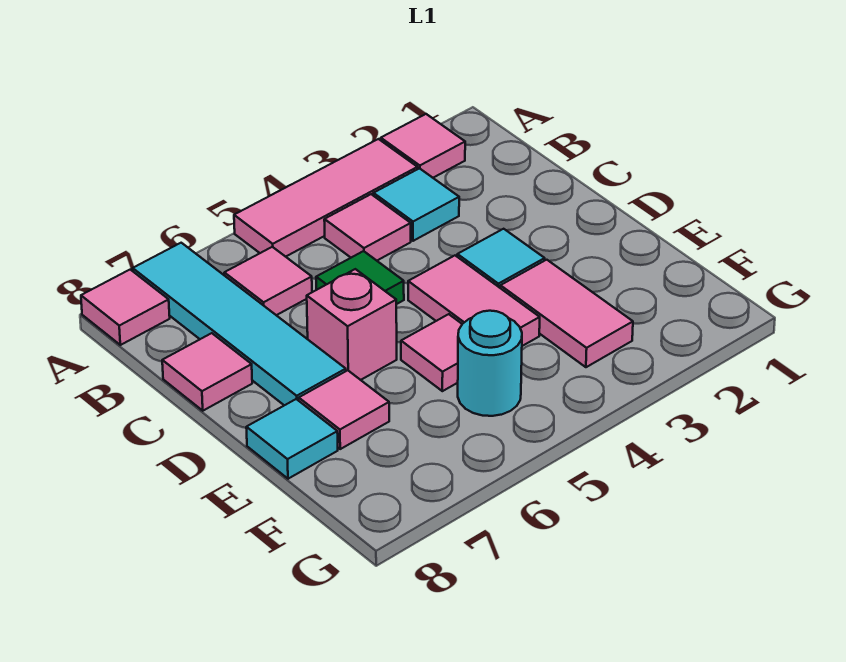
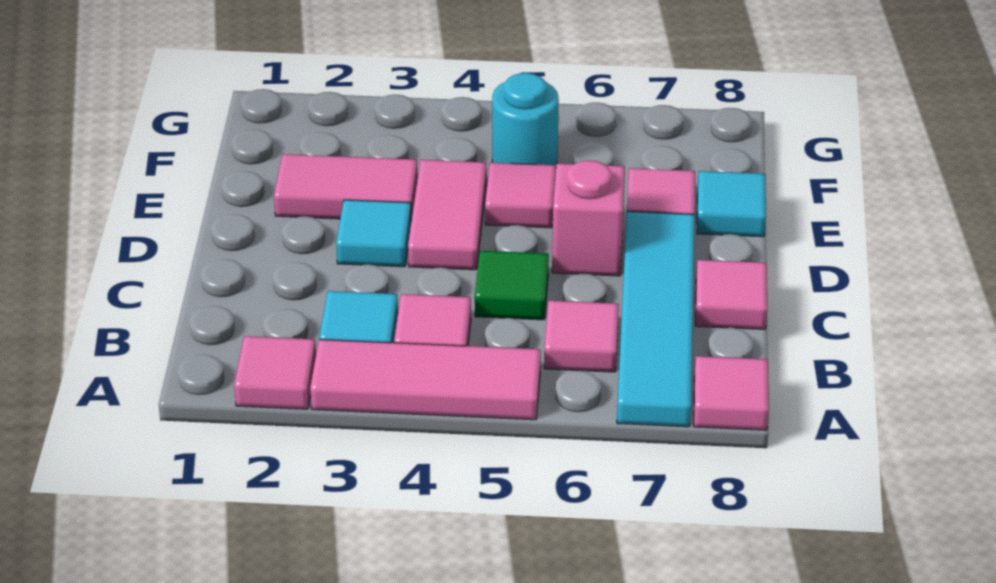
pink tile E3:F3 level 1 -> pink tile E2:E3 level 1

